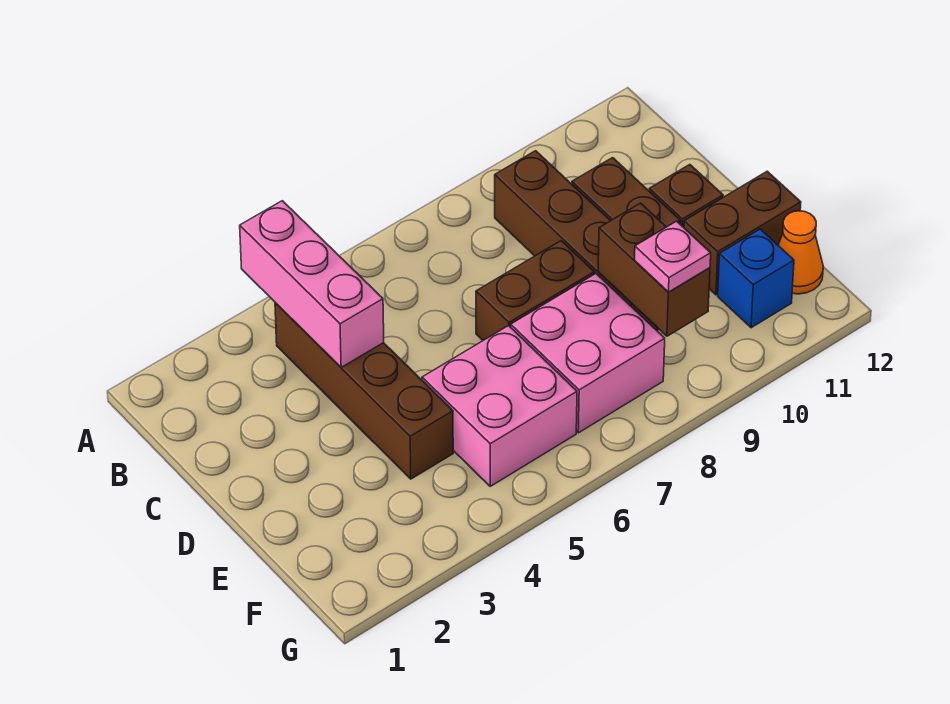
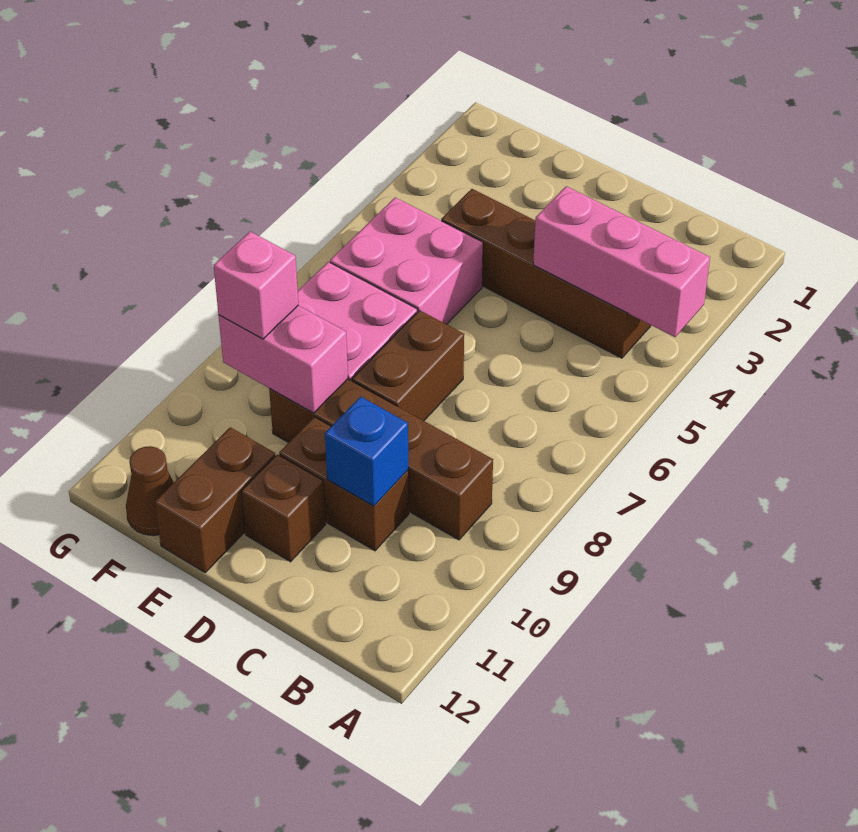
brown brick E9:F9 level 2 -> pink brick E9:F9 level 2
pink plate F9 level 3 -> pink brick F9 level 3
blue brick F11 level 1 -> blue brick C10 level 2
orange cone F12 level 1 -> brown cone F12 level 1

